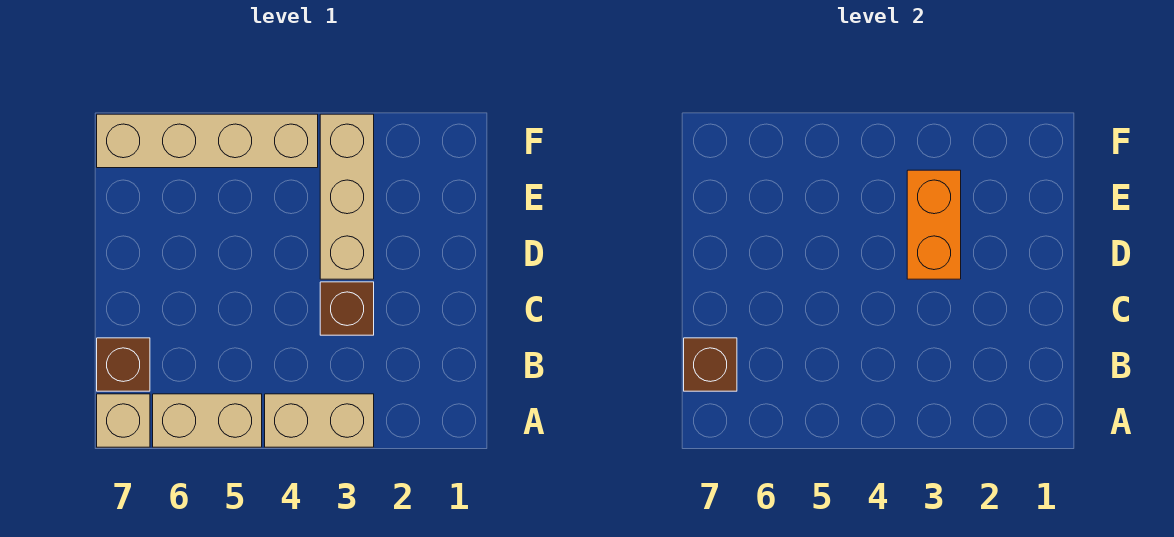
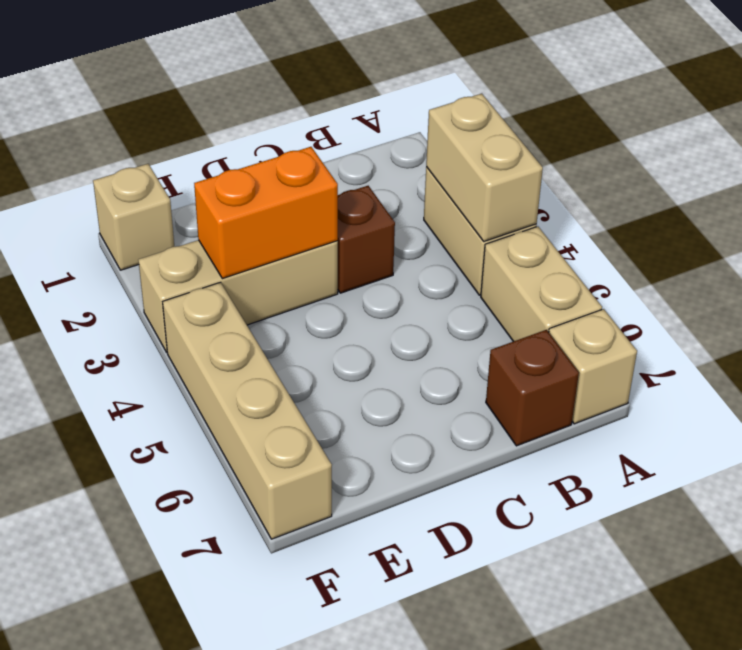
none -> tan brick A3:A4 level 2
brown brick B7 level 2 -> none
none -> tan brick F1 level 1

